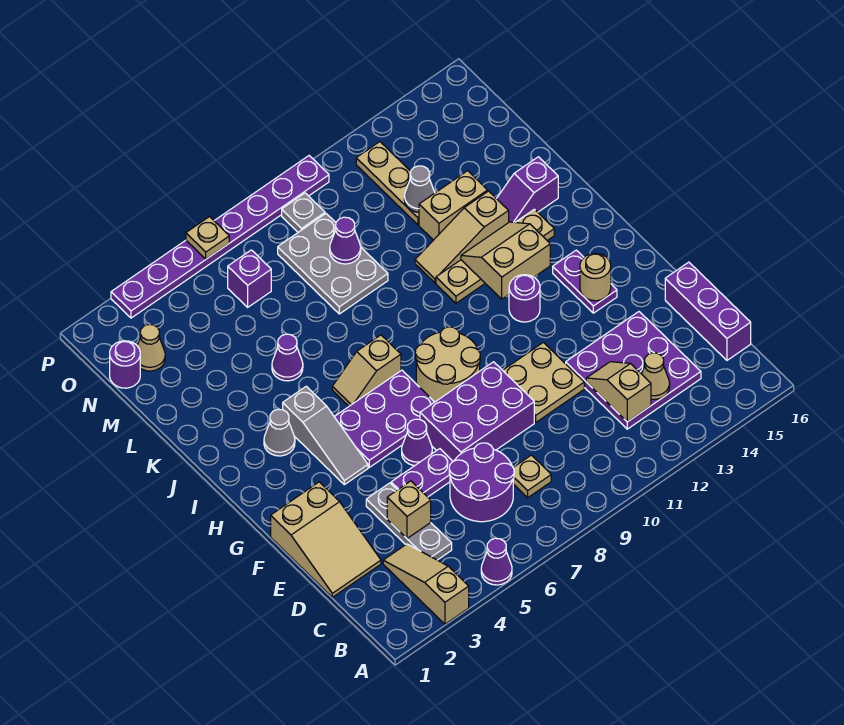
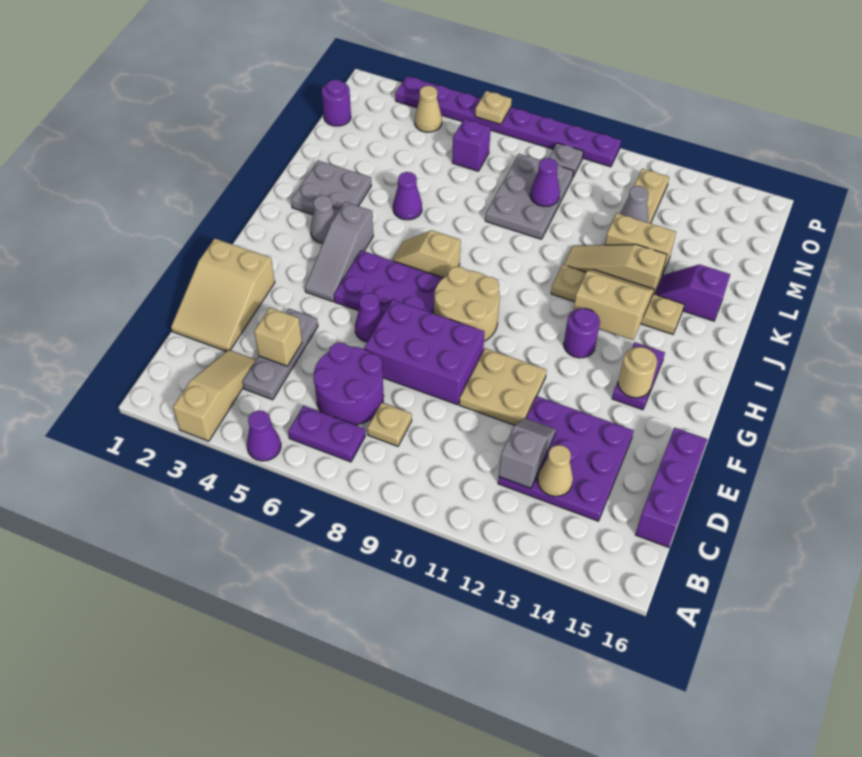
tan slope C12:D12 level 2 top C -> grey slope C12:D12 level 2 top C
purple plate E5:E6 level 1 -> purple plate B6:B7 level 1
none -> grey plate J2:K3 level 1
tan cone N2 level 1 -> tan cone O4 level 1

